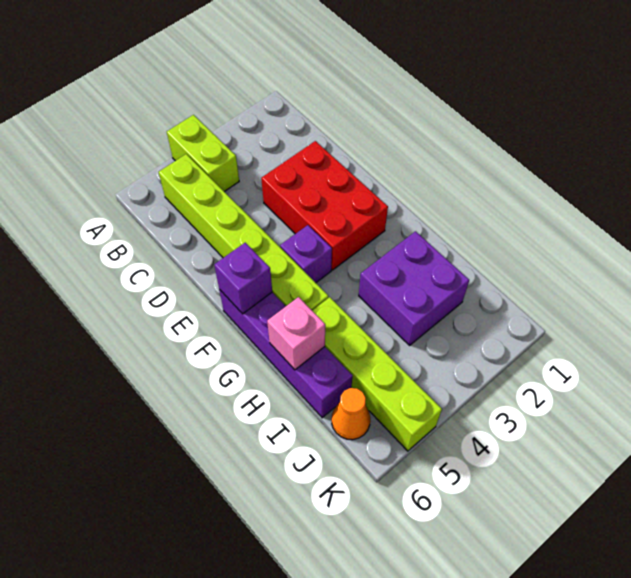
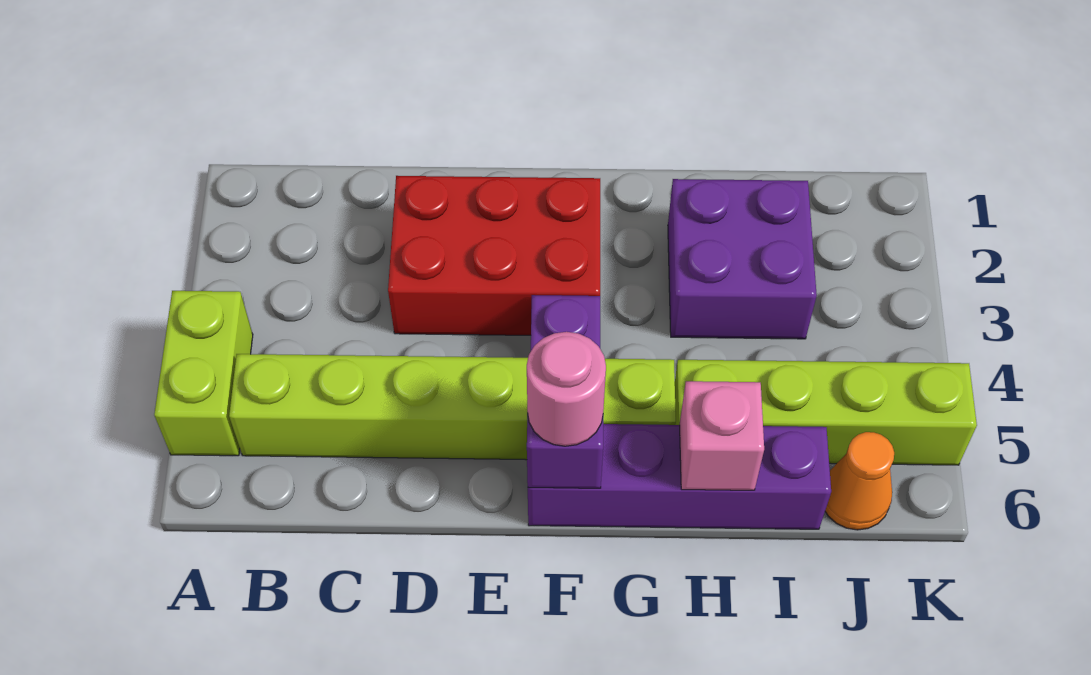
lime brick A4:B4 level 1 -> lime brick A4:A5 level 1
none -> pink round brick F6 level 3

